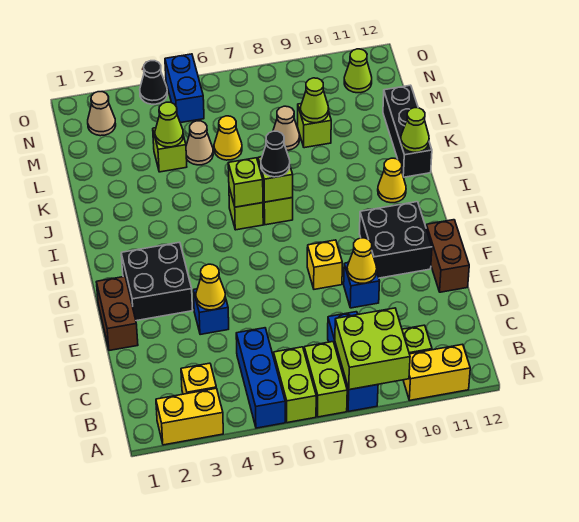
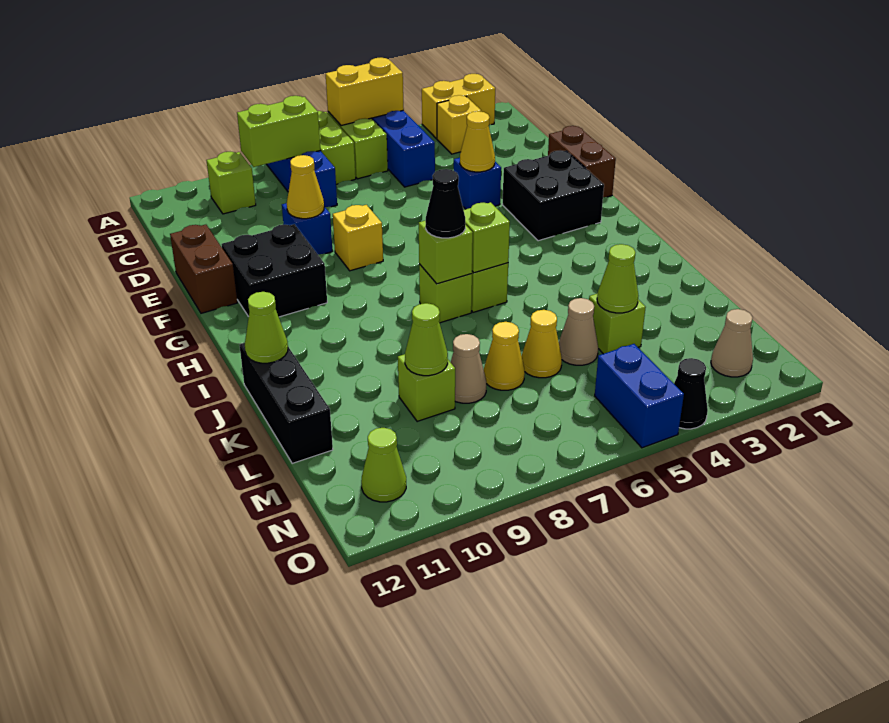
lime brick A8:B9 level 2 -> lime brick B8:B9 level 2
yellow brick A10:A11 level 1 -> yellow brick A5:A6 level 2
yellow cone I11 level 1 -> yellow cone L7 level 1

